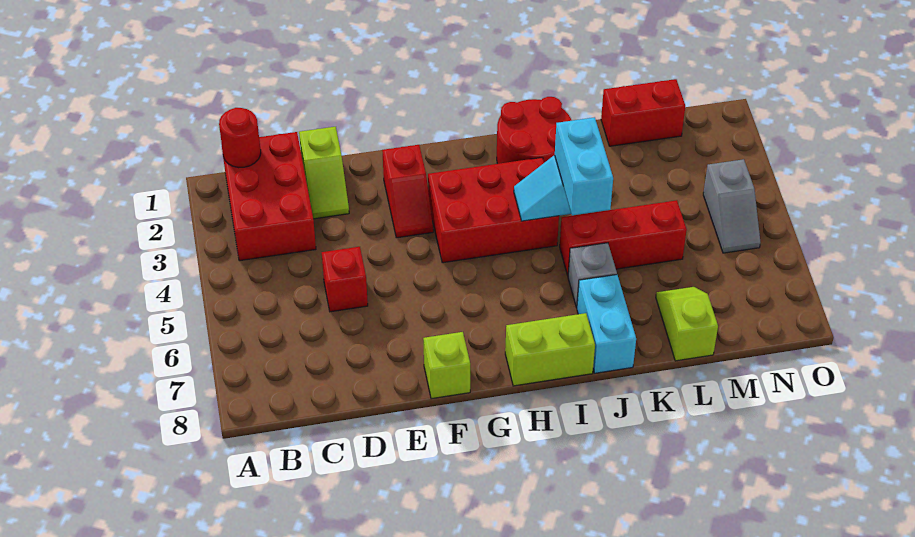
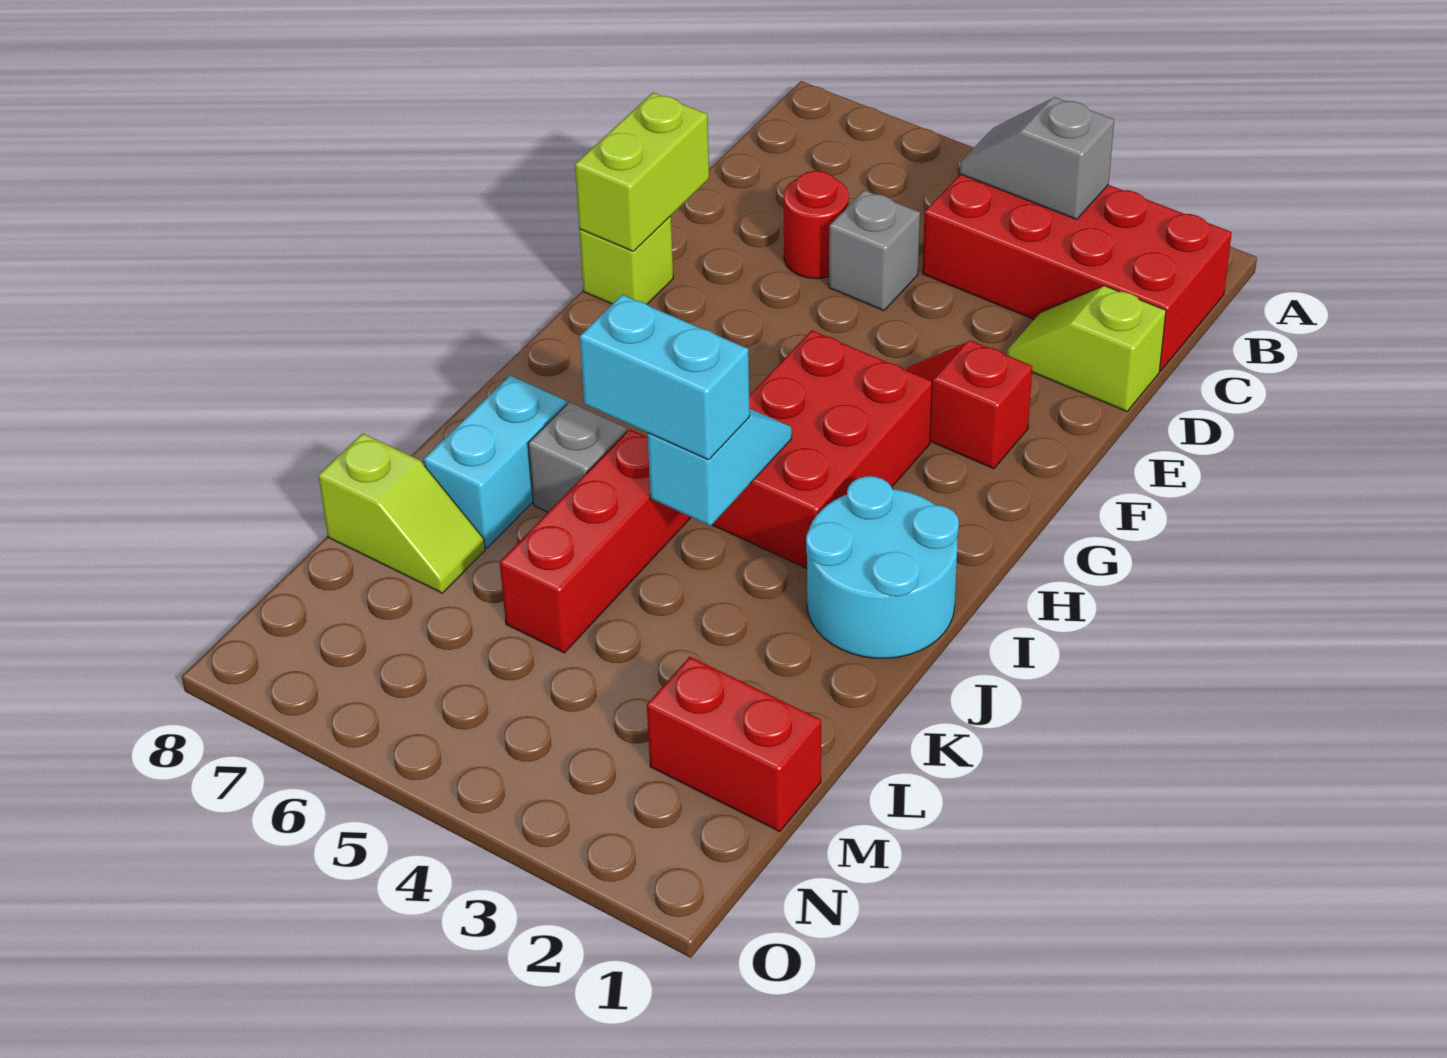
red brick B1:C3 level 1 -> red brick B1:C4 level 1
red round brick B1 level 2 -> red round brick D6 level 1
red brick D5 level 1 -> grey brick D5 level 1
lime brick H8:I8 level 1 -> lime brick E8:F8 level 2
red round brick I1:J2 level 1 -> cyan round brick I1:J2 level 1
cyan brick J7:J8 level 1 -> cyan brick J7:K7 level 1
red brick L1:M1 level 1 -> red brick M1:M2 level 1
grey slope N4:N5 level 1 top 4 -> grey slope B3:B4 level 2 top 3

